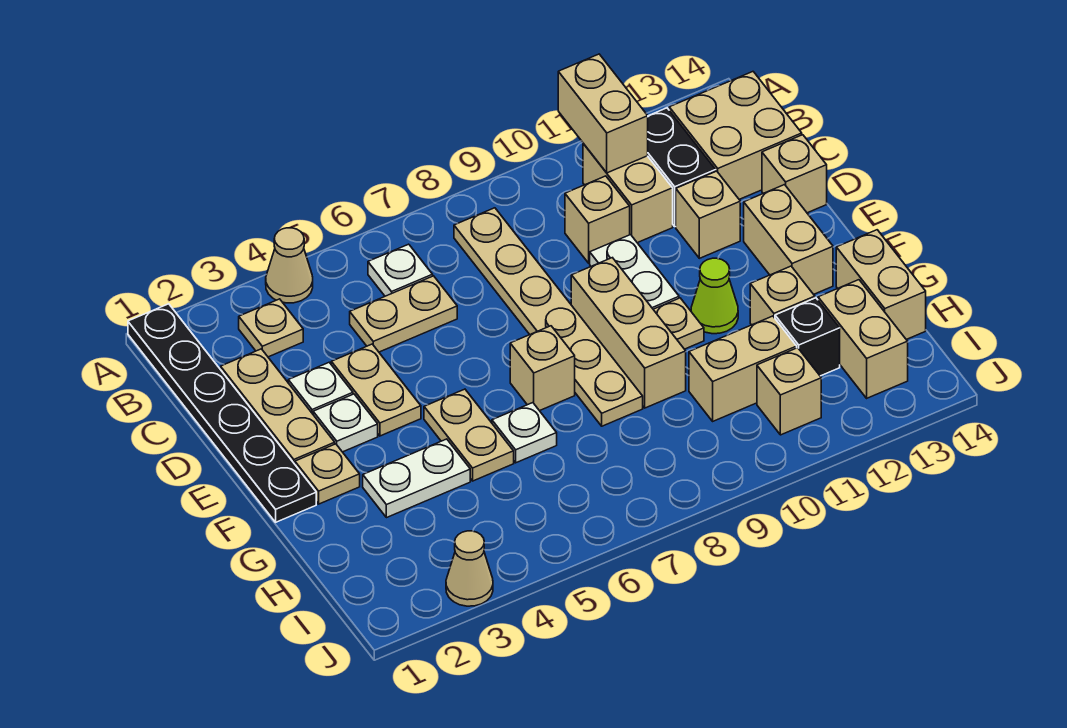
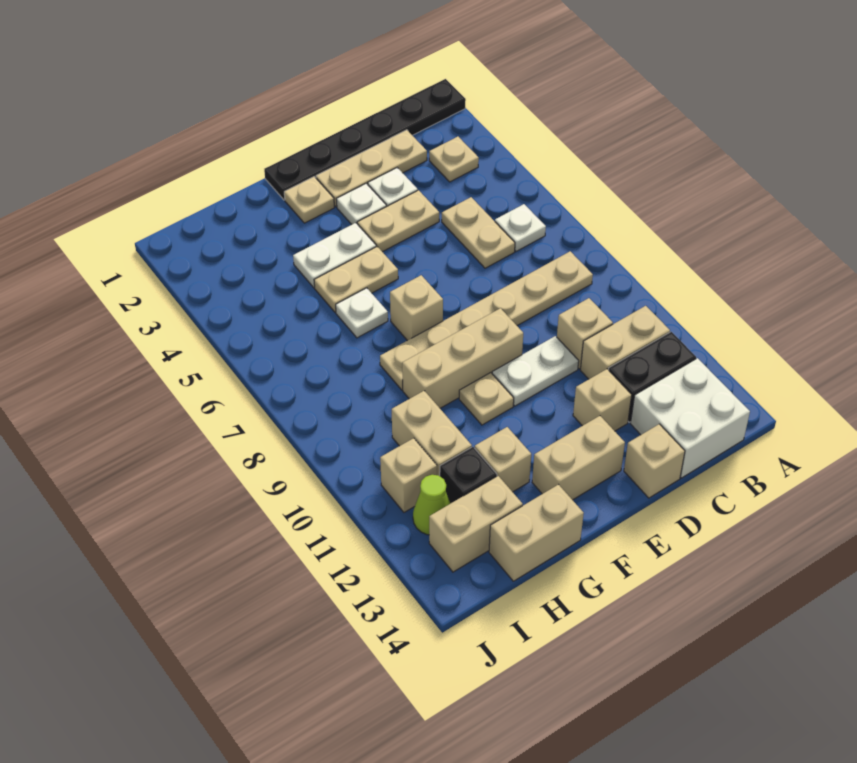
tan cone A4 level 1 -> none
tan brick A11:B11 level 2 -> none
tan brick B13:C14 level 1 -> white brick B13:C14 level 1
lime cone F11 level 1 -> lime cone I12 level 1
white plate G3:G4 level 1 -> white plate F4:G4 level 1
tan cone J3 level 1 -> none

